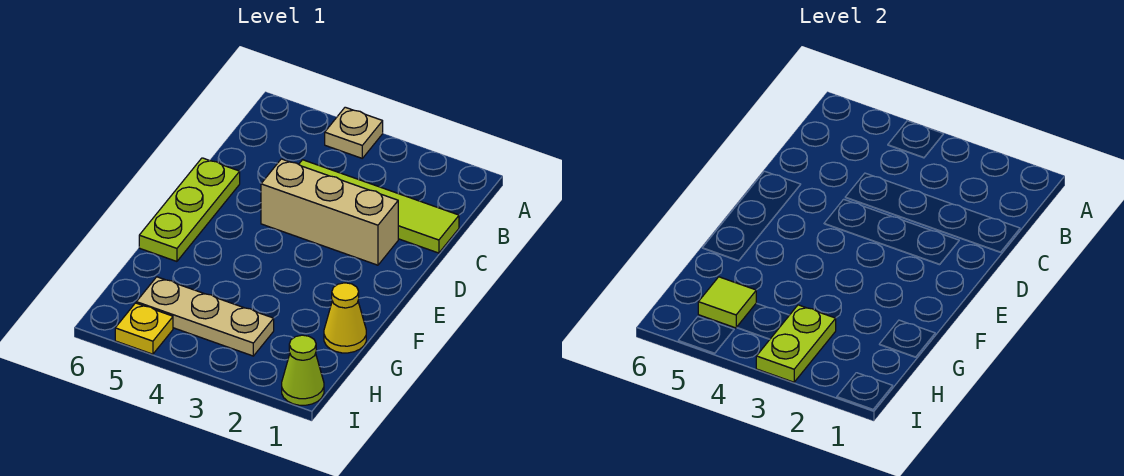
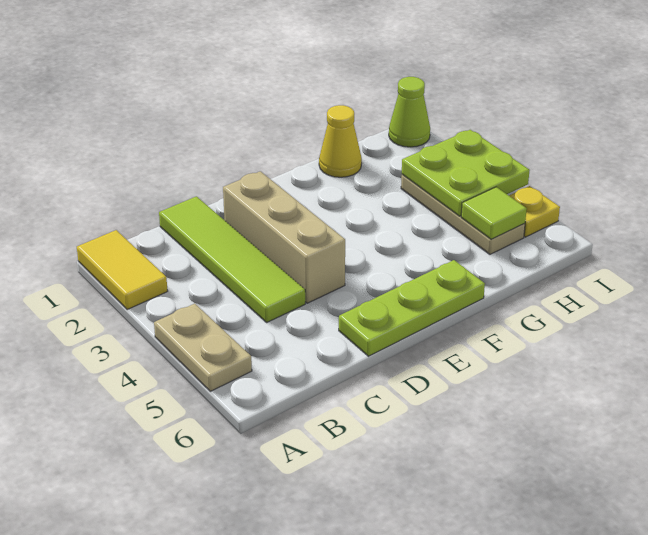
none -> yellow tile A1:A2 level 1
tan plate A4 level 1 -> tan plate A4:A5 level 1
lime plate H3:I3 level 2 -> lime plate H3:I4 level 2

